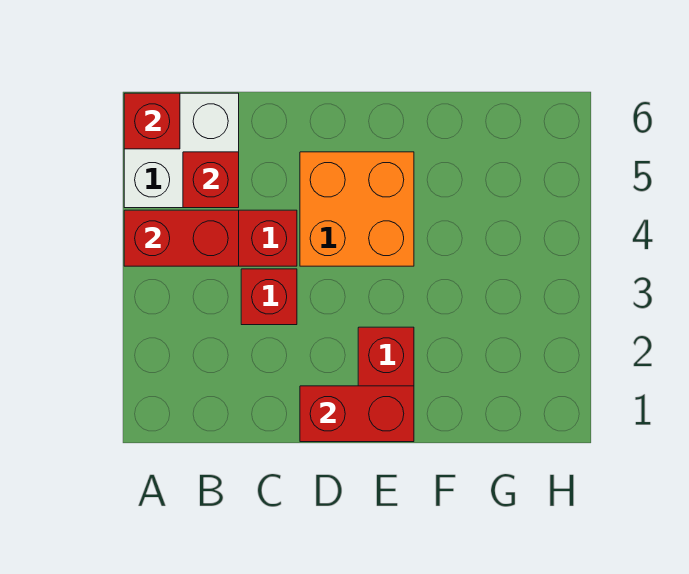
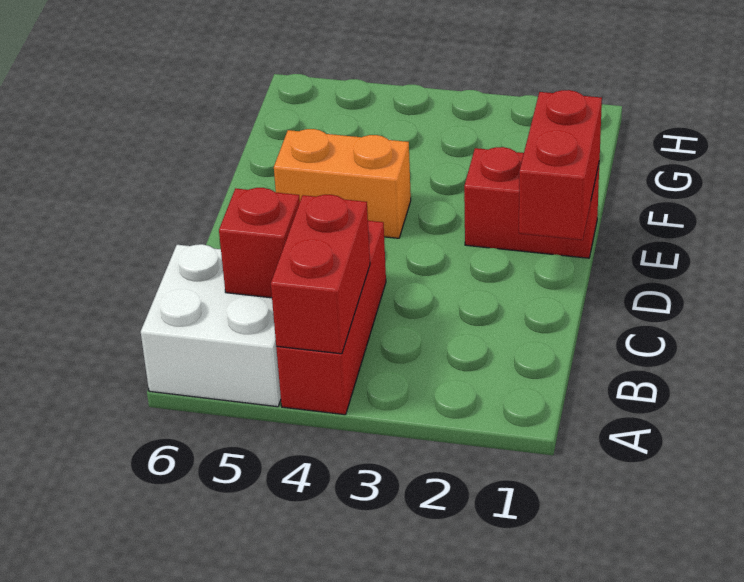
red brick A6 level 2 -> none
red brick C3 level 1 -> none
orange brick D4:E5 level 1 -> orange brick E4:E5 level 1

